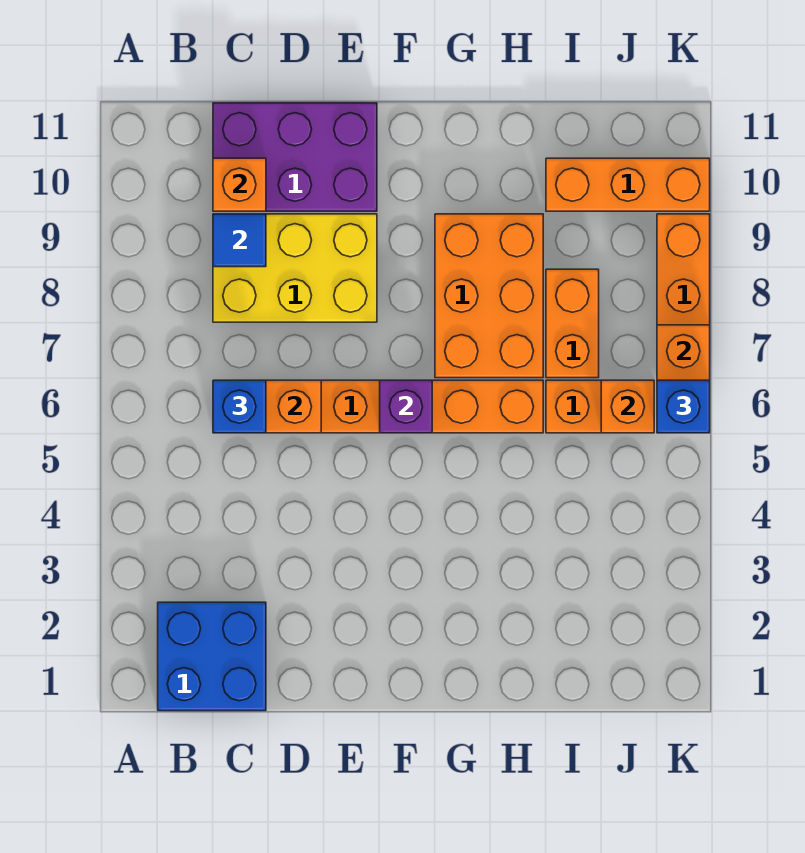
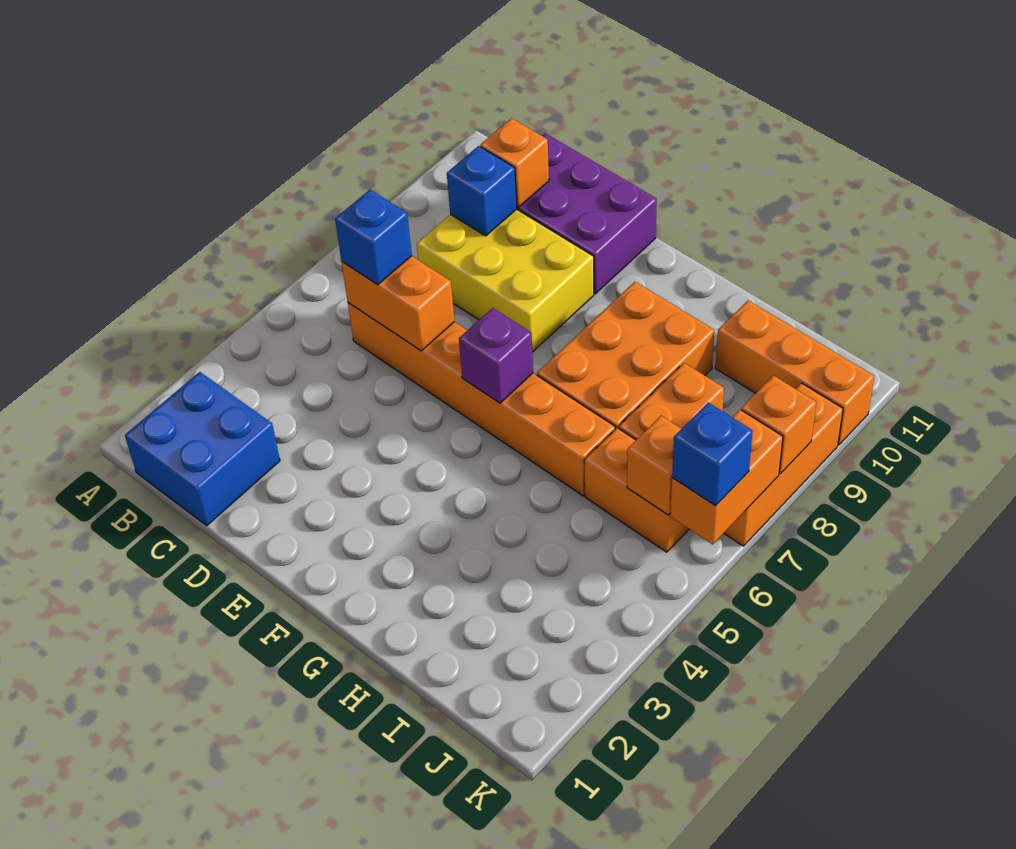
blue tile C9 level 2 -> blue brick C9 level 2
none -> orange brick K8 level 2

